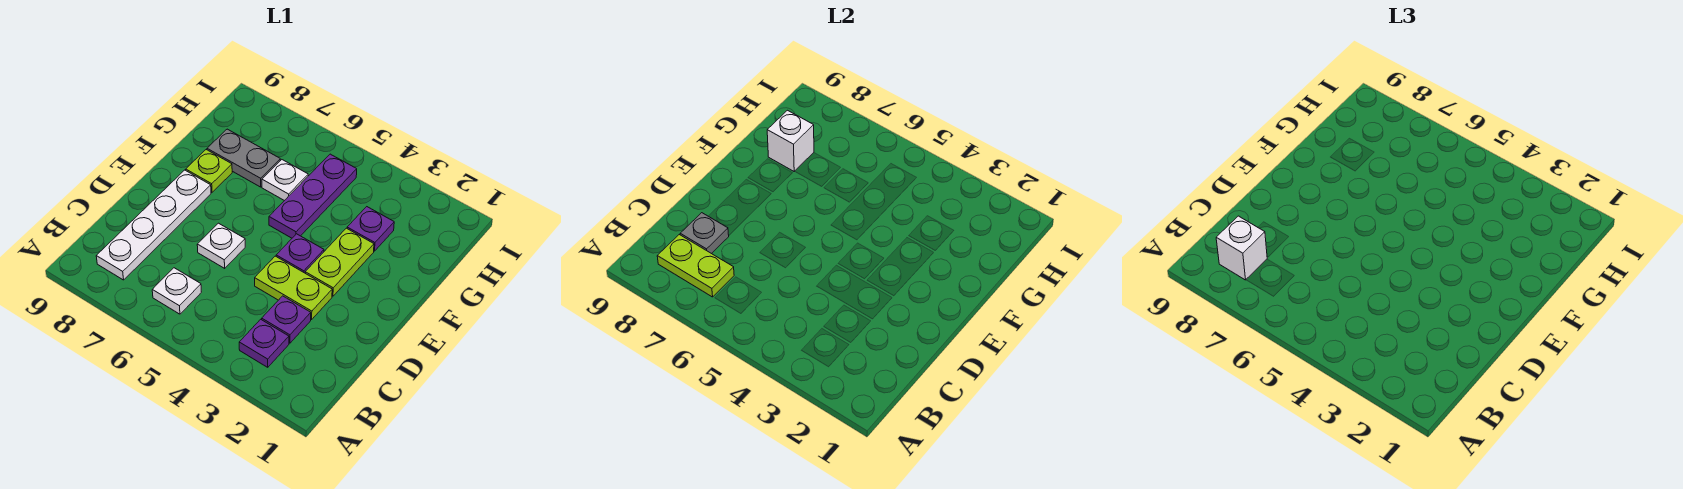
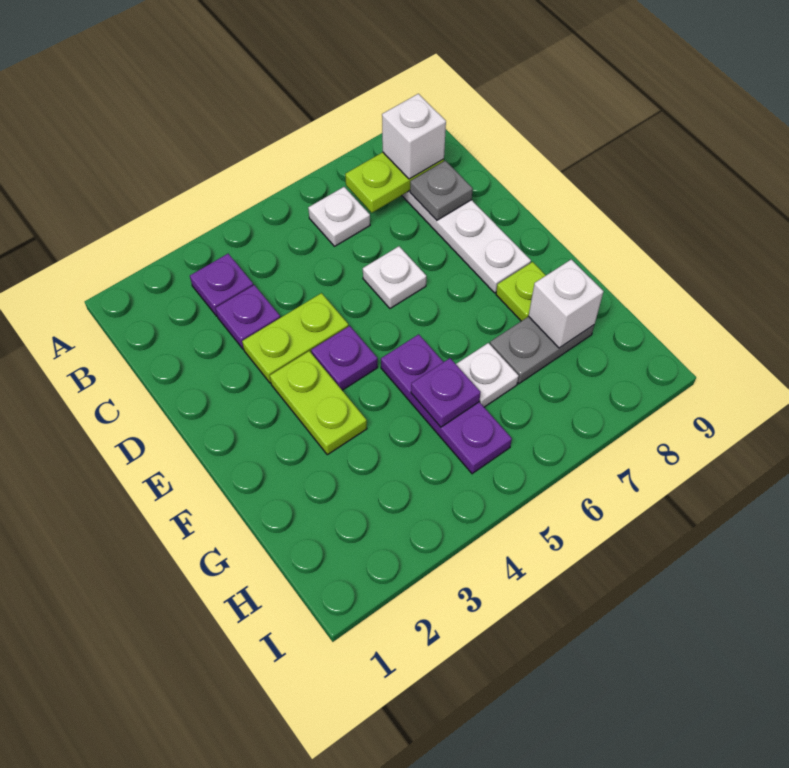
purple plate G3 level 1 -> purple plate G5 level 2

